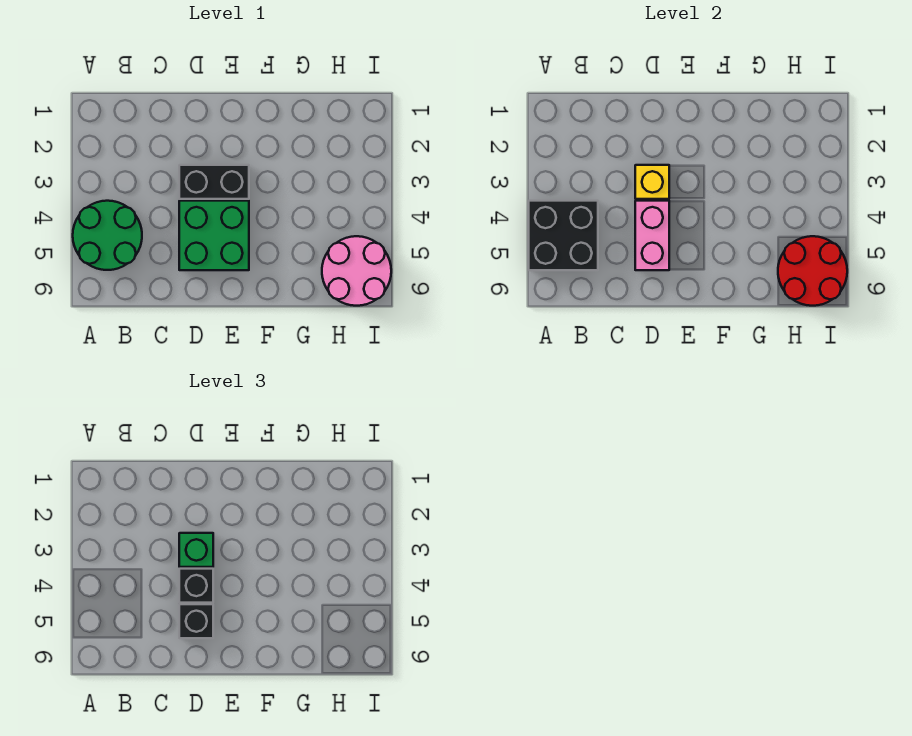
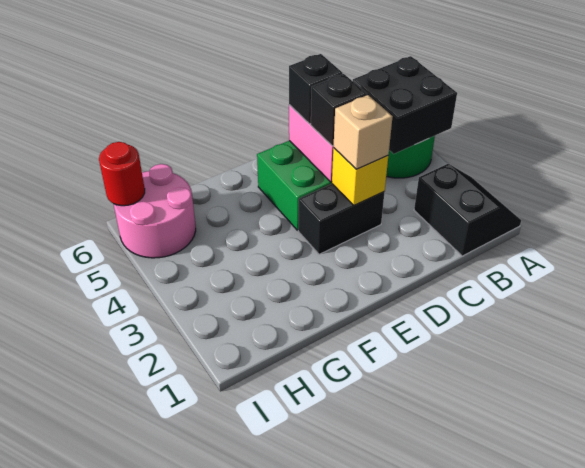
none -> black slope A1:B2 level 1 top B
green brick D3 level 3 -> tan brick D3 level 3
red round brick H5:I6 level 2 -> red round brick I6 level 2

